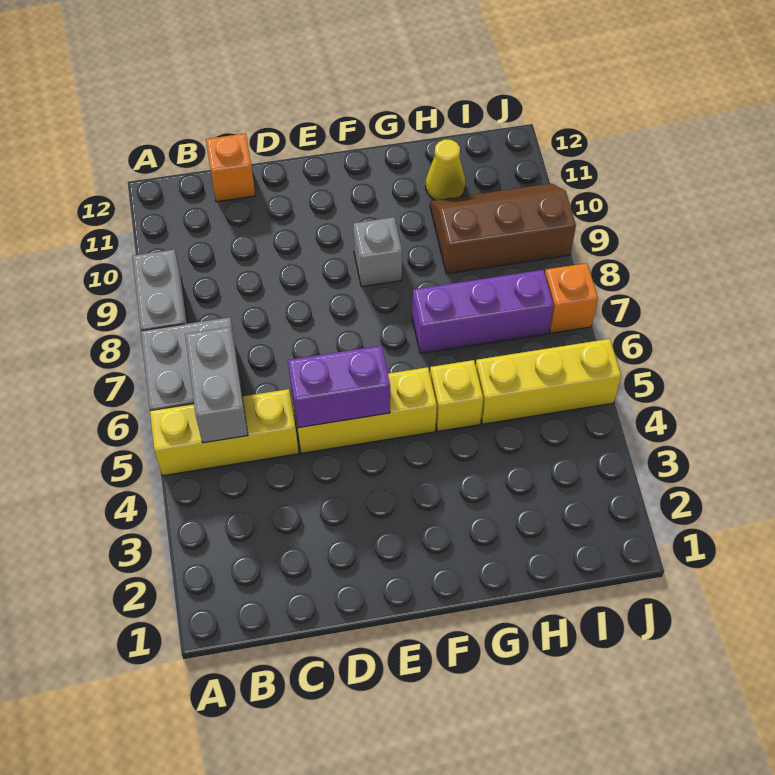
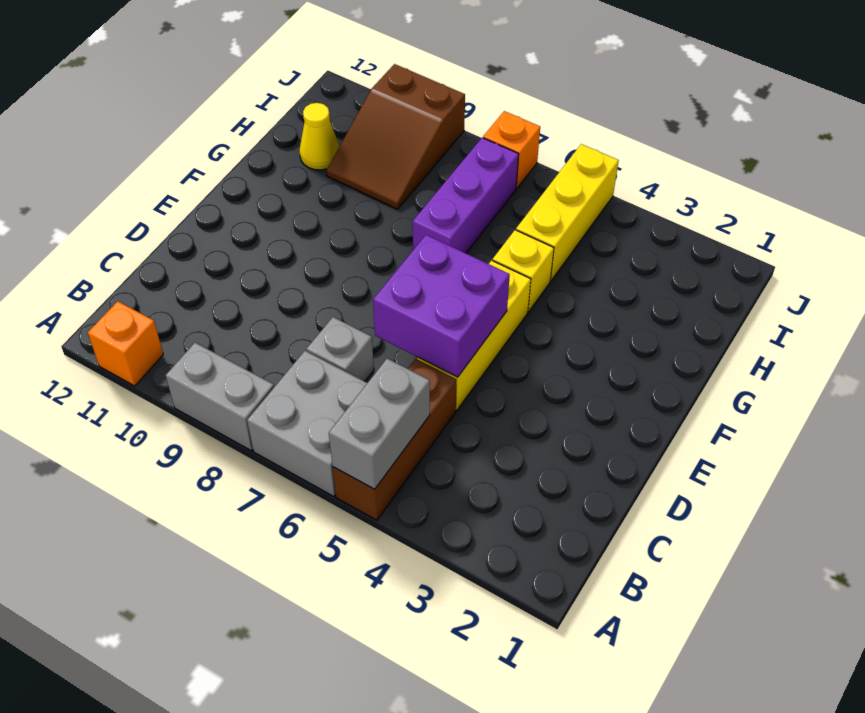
yellow brick A5:C5 level 1 -> brown brick A5:C5 level 1
grey brick B5:B6 level 2 -> grey brick A5:B5 level 2
orange brick C12 level 1 -> orange brick A11 level 1
purple brick D5:E5 level 2 -> purple brick D5:E6 level 2
grey brick F9 level 1 -> grey brick C7 level 1
brown slope H9:J10 level 1 top 9 -> brown slope H9:J10 level 1 top J

